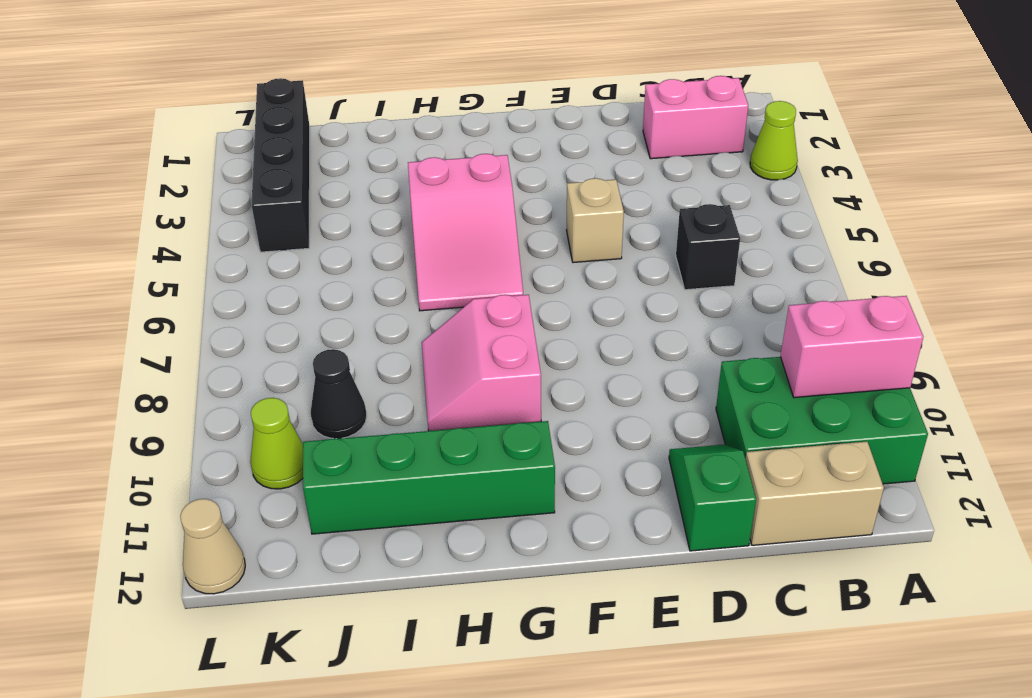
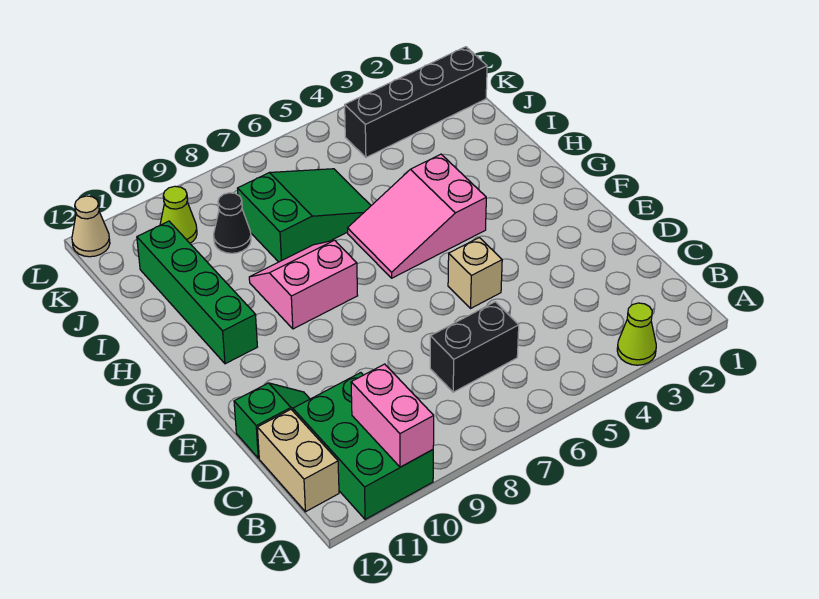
pink brick B2:C2 level 1 -> none
black brick C6 level 1 -> black brick C6:C7 level 1
none -> green slope I6:J8 level 1 top 8

